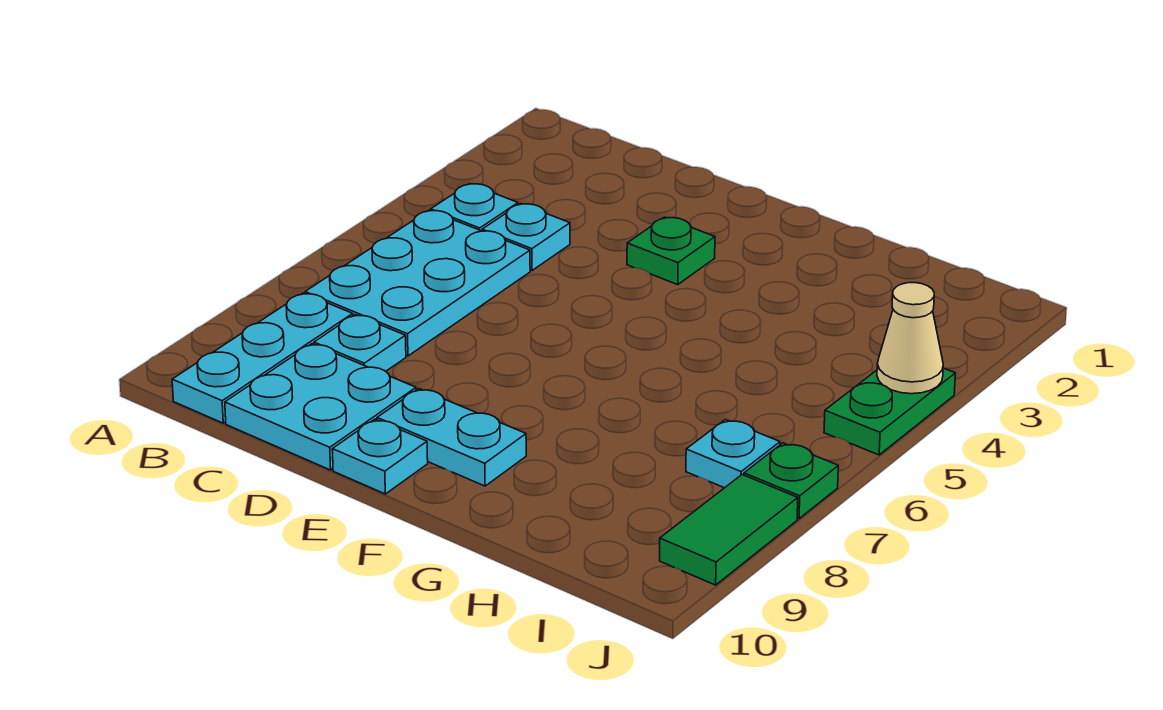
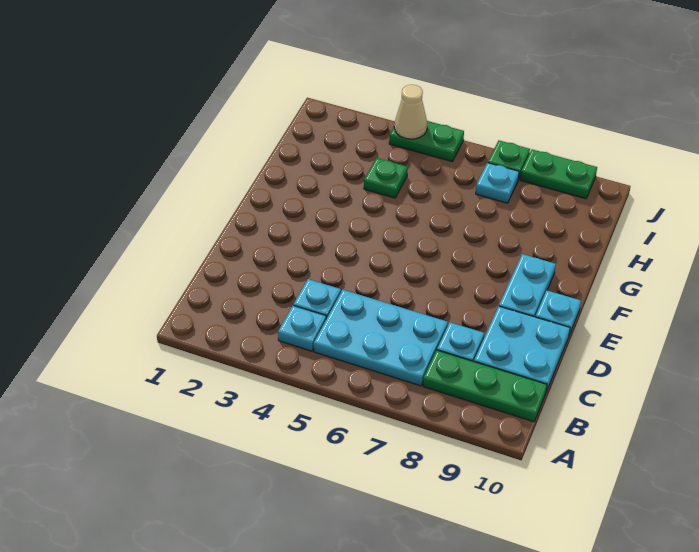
cyan plate B8:B10 level 1 -> green plate B8:B10 level 1
green plate E3 level 1 -> green plate H4 level 1
green tile J8:J9 level 1 -> green plate J8:J9 level 1

